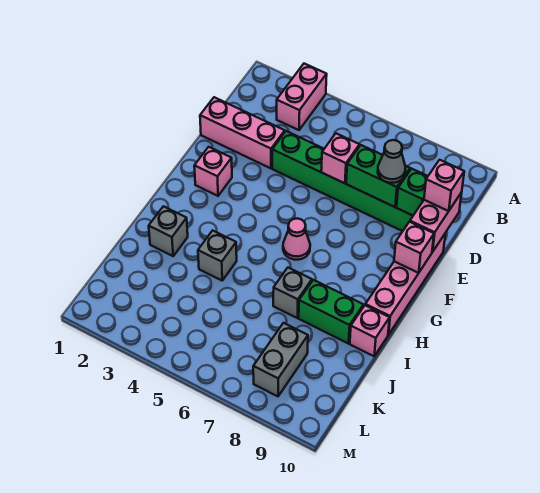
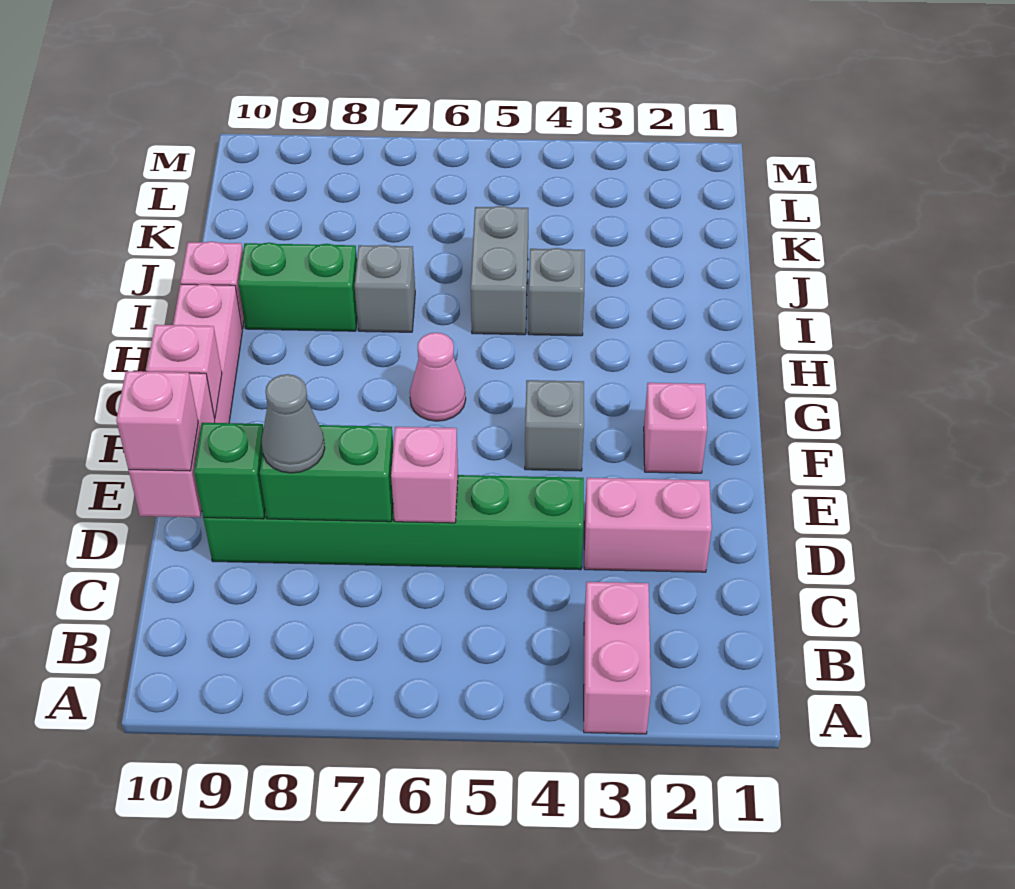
pink brick D1:D3 level 1 -> pink brick D2:D3 level 1
grey brick I2 level 1 -> grey brick F4 level 1
grey brick K8:L8 level 1 -> grey brick I5:J5 level 1

